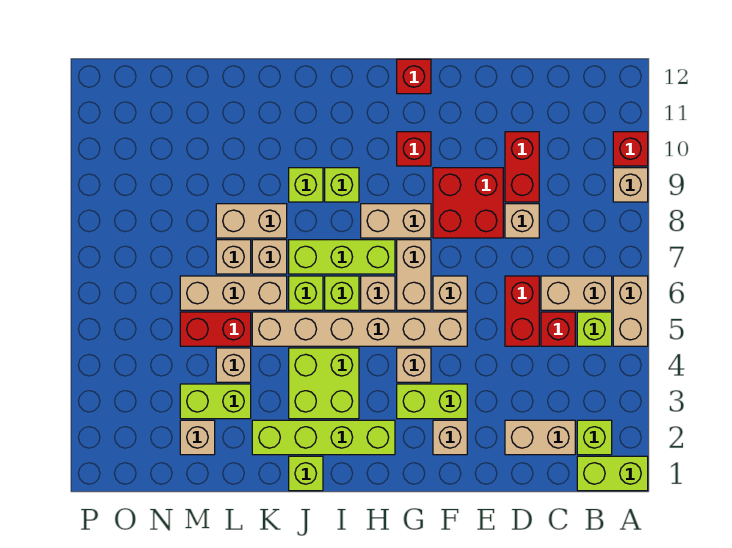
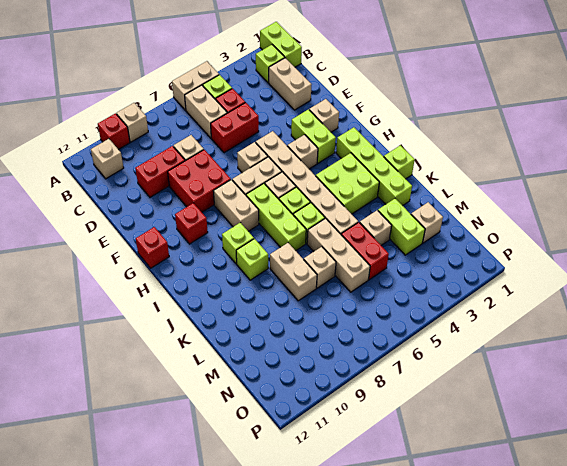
tan brick K7 level 1 -> tan brick B11 level 1

